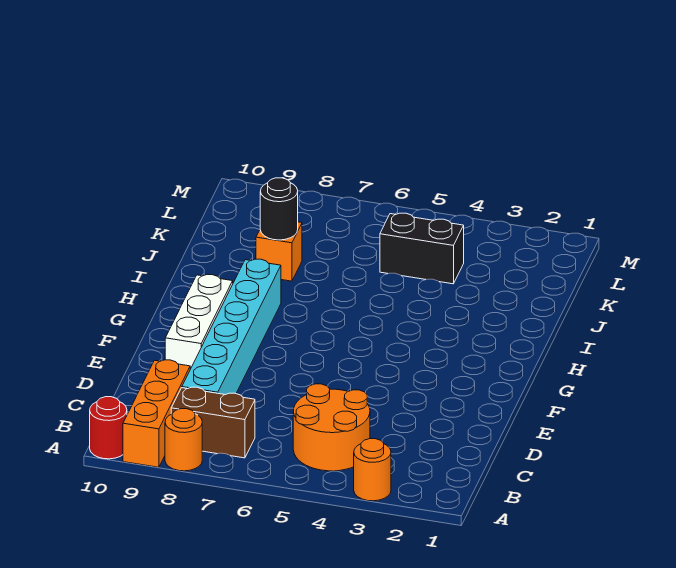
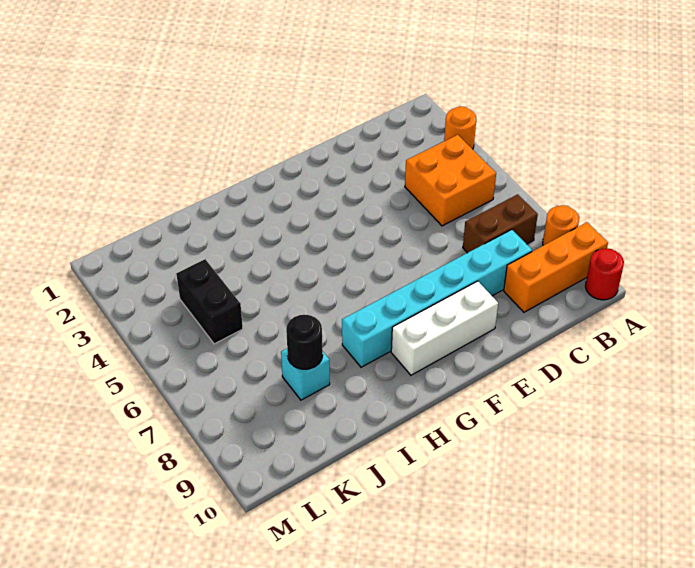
orange round brick B4:C5 level 1 -> orange brick B4:C5 level 1
brown brick B7:B8 level 1 -> brown brick B7:C7 level 1
orange brick J8 level 1 -> cyan brick J8 level 1

